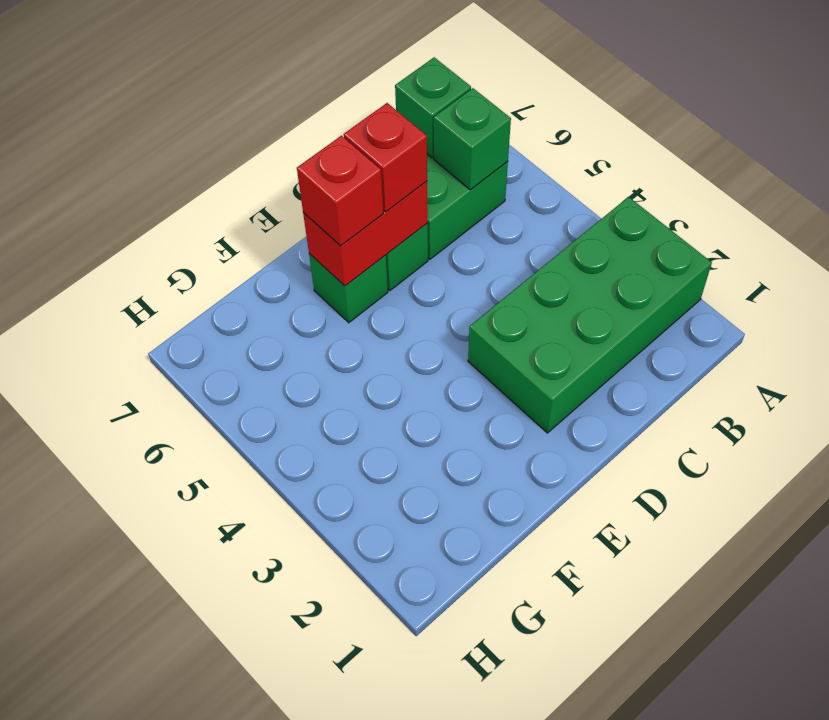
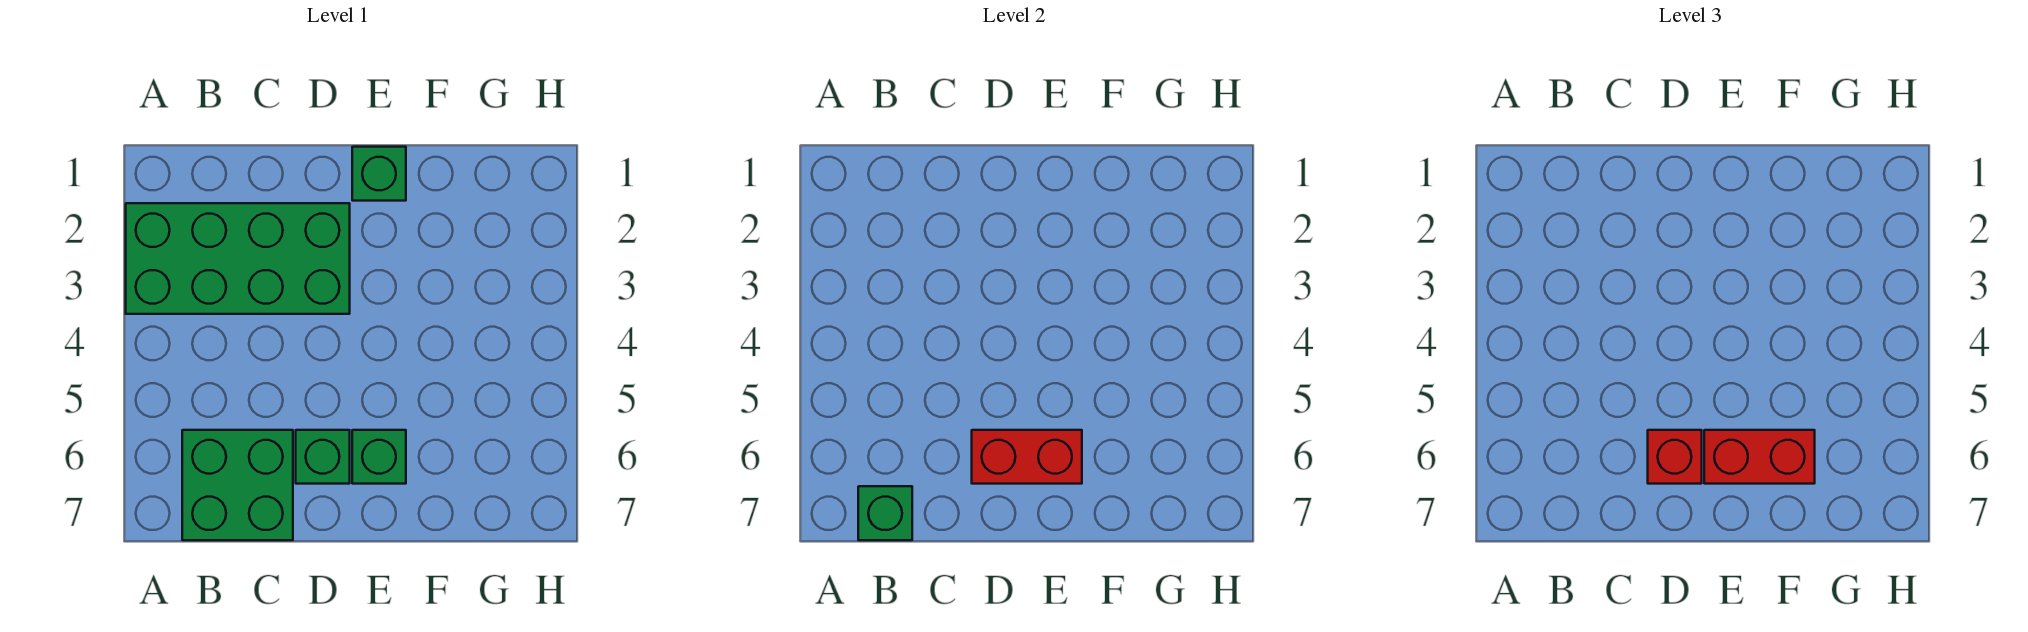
green brick B6 level 2 -> green brick E1 level 1
red brick E6 level 3 -> red brick E6:F6 level 3

